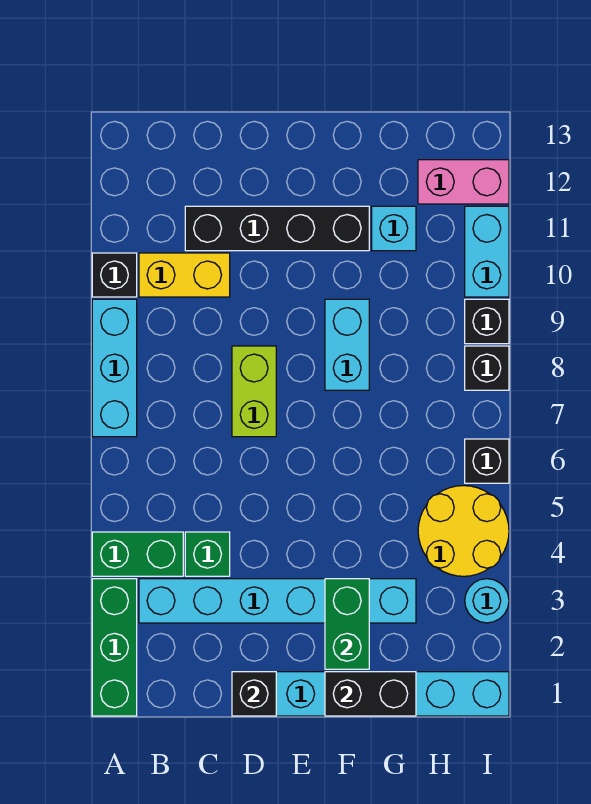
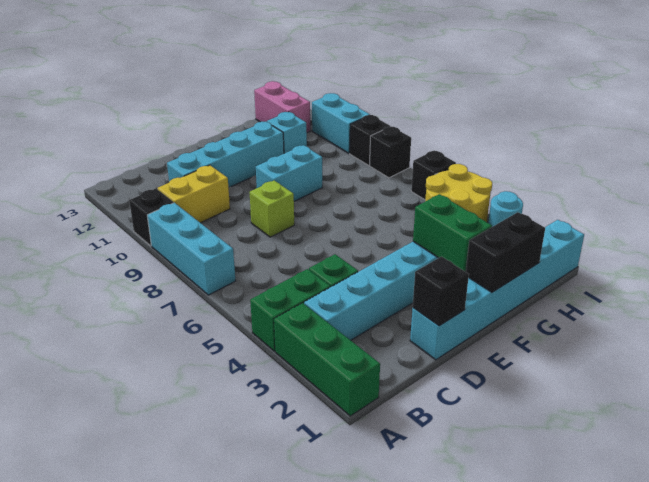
black brick C11:F11 level 1 -> cyan brick C11:F11 level 1
lime brick D7:D8 level 1 -> lime brick D8 level 1
cyan brick F8:F9 level 1 -> cyan brick E9:F9 level 1
pink brick H12:I12 level 1 -> pink brick H12:H13 level 1

